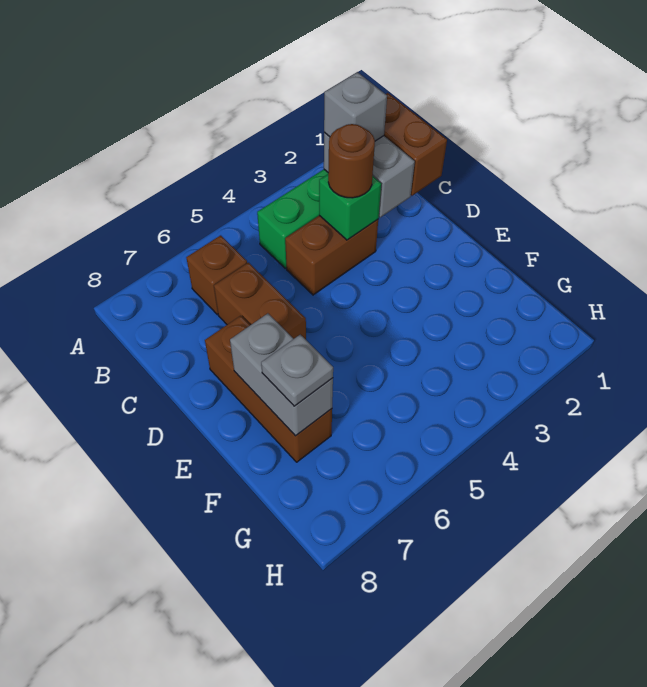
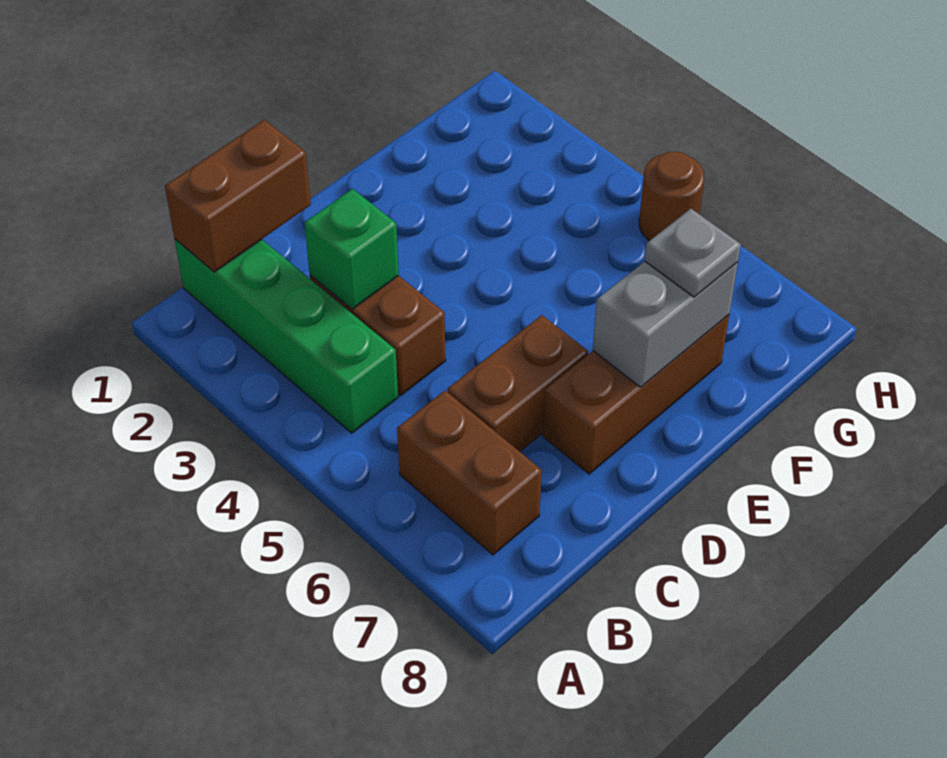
grey brick B2:C2 level 2 -> none
grey brick B2 level 3 -> none
brown brick B6 level 1 -> brown brick B6:B7 level 1
brown round brick C3 level 3 -> brown round brick H5 level 1

